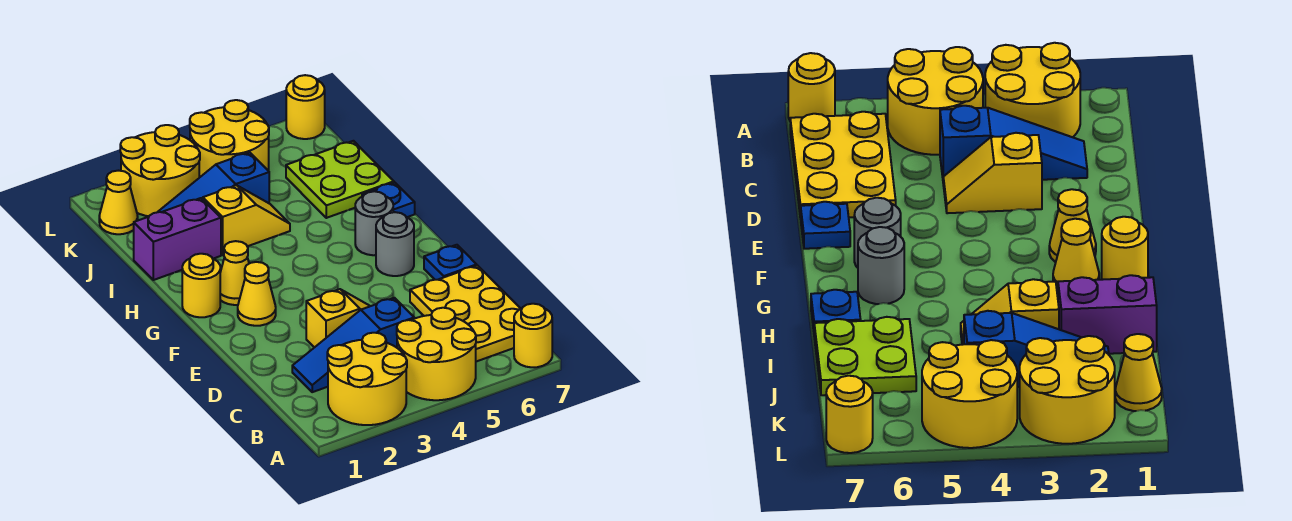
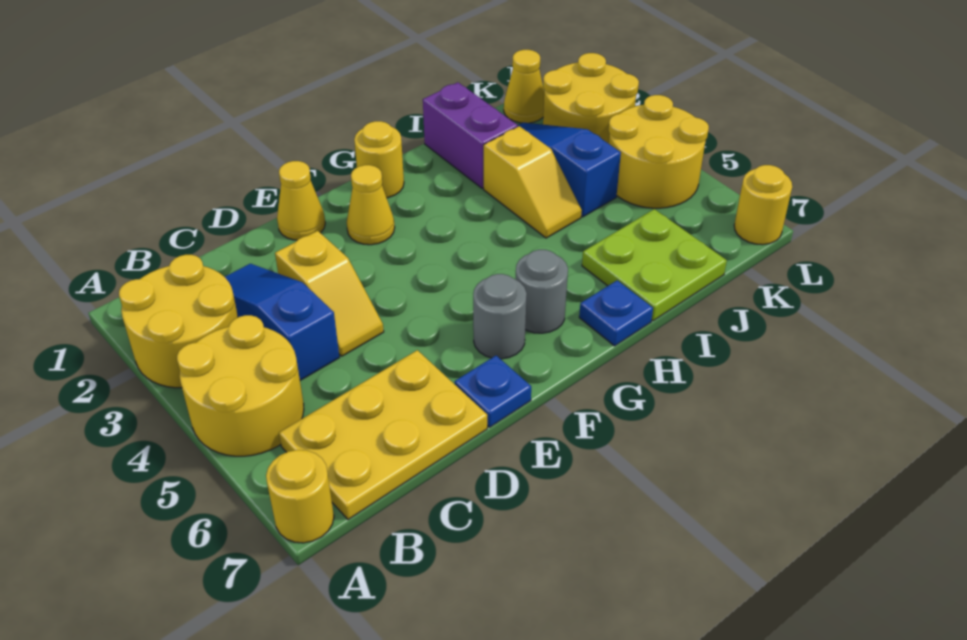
yellow cone G2 level 1 -> yellow cone E1 level 1

